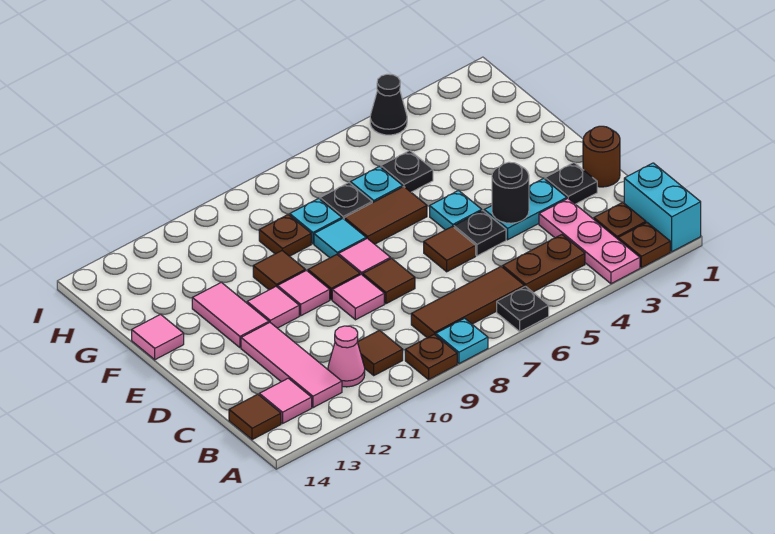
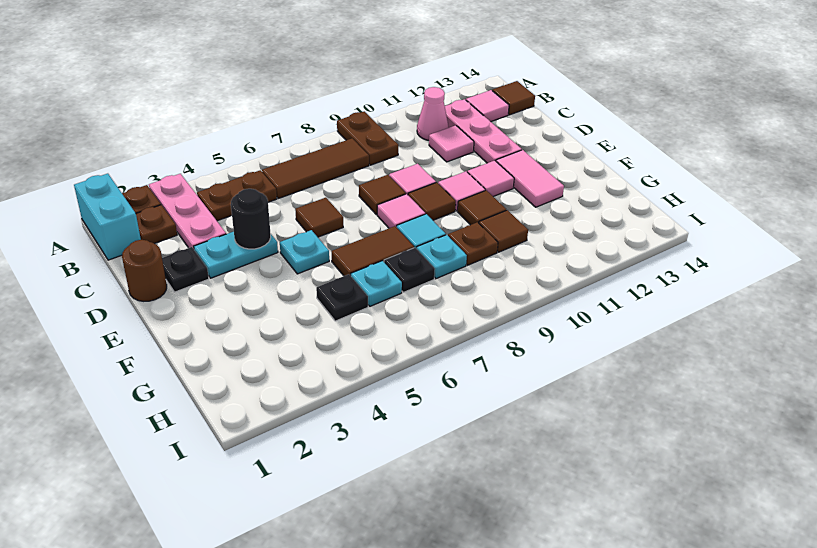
black plate A6 level 1 -> none
cyan plate A8 level 1 -> none
brown plate A9 level 1 -> brown plate A9:B9 level 1
brown tile B10 level 1 -> brown tile G10 level 1
pink tile B12:D12 level 1 -> pink plate B12:D12 level 1
black plate D5 level 1 -> none
pink tile F14 level 1 -> pink tile C11 level 1
black cone I4 level 1 -> none

